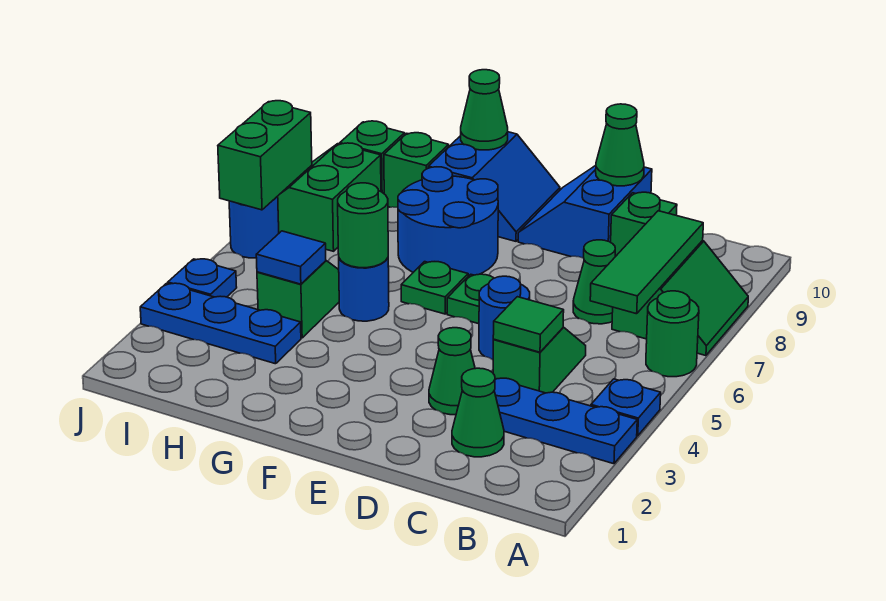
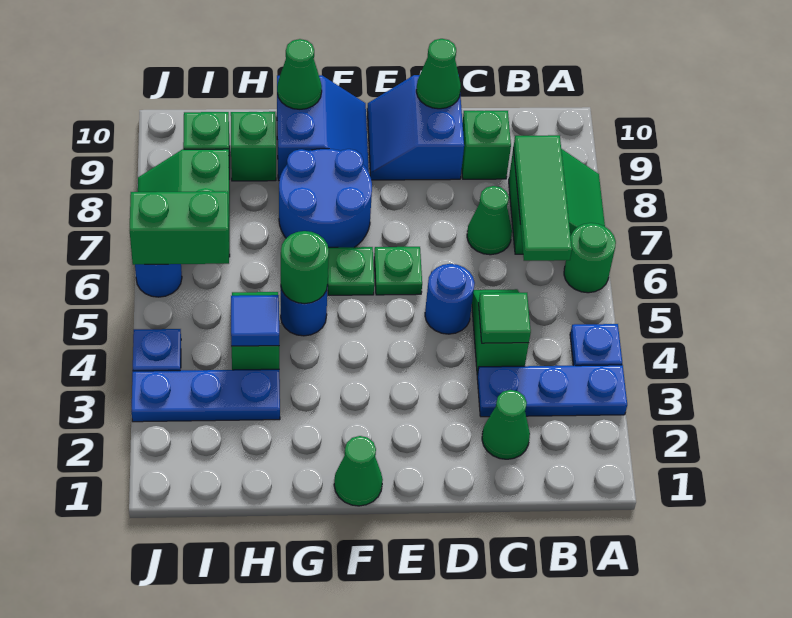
green cone D3 level 1 -> green cone F1 level 1
green brick J6:J7 level 2 -> green brick I6:J6 level 2

